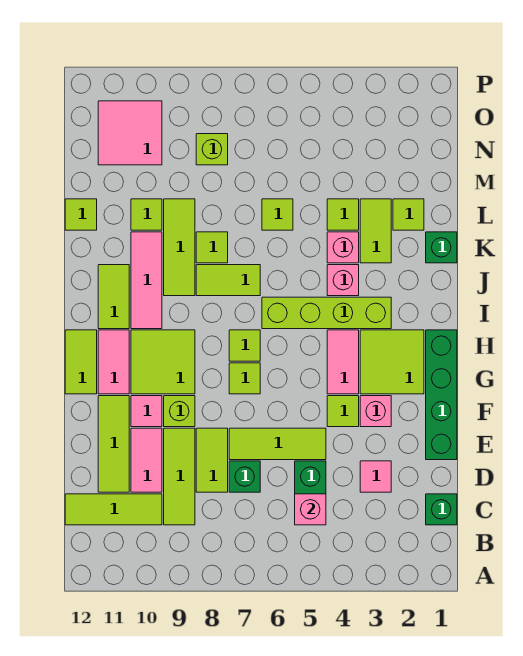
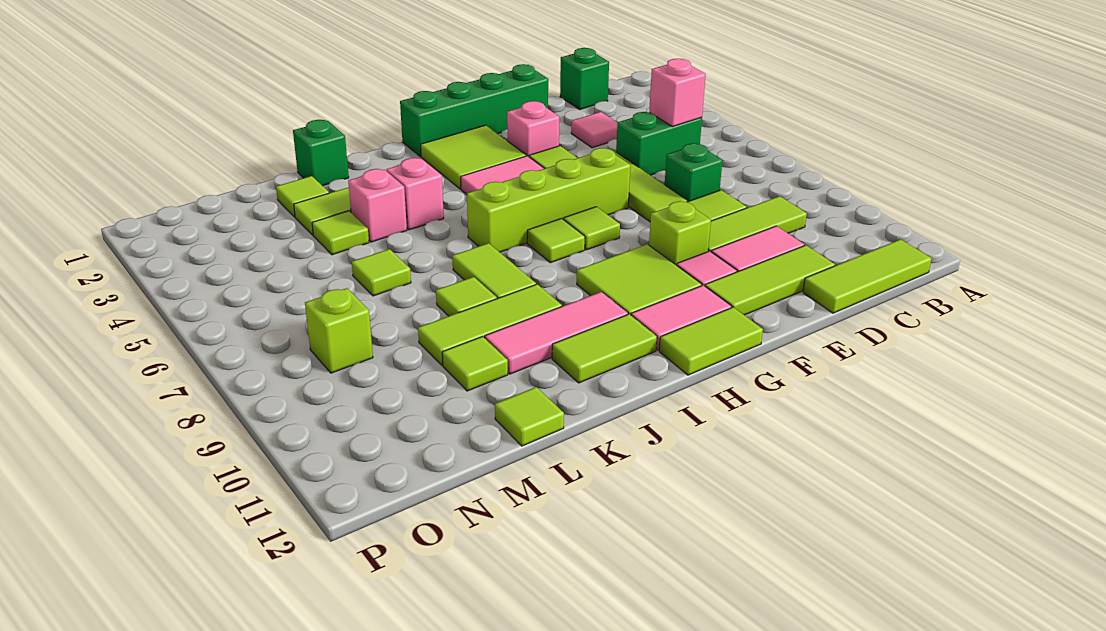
lime tile C10:C12 level 1 -> lime tile B12:D12 level 1
lime brick I3:I6 level 1 -> lime brick F6:I6 level 1
pink tile N10:O11 level 1 -> none

